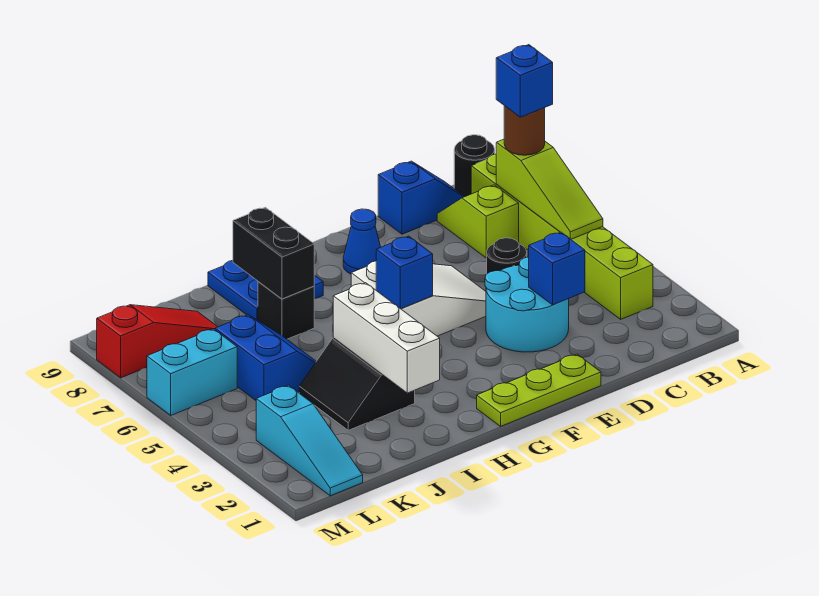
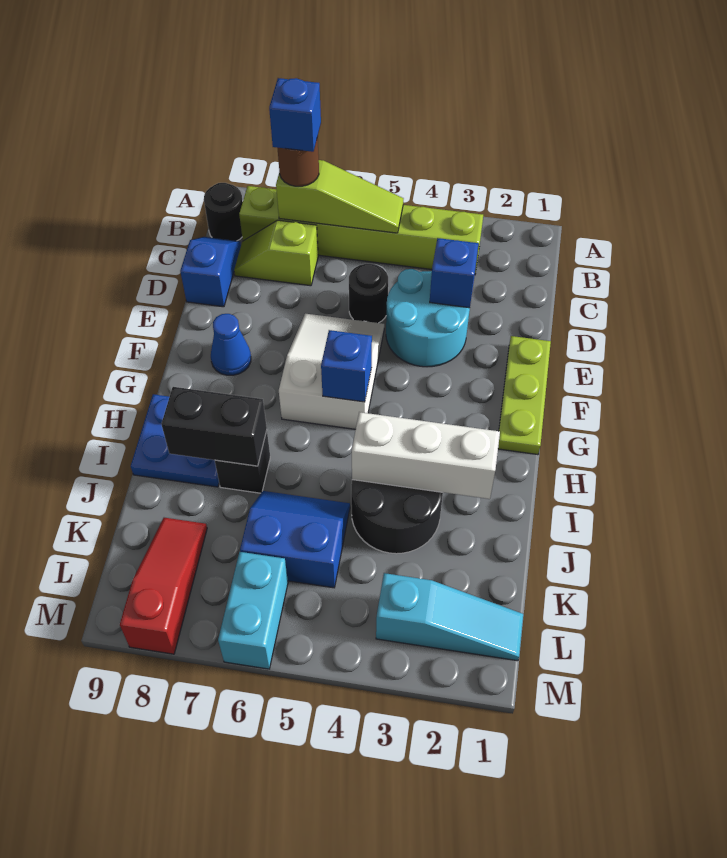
black slope I3:J4 level 1 top I -> black round brick I3:J4 level 1

